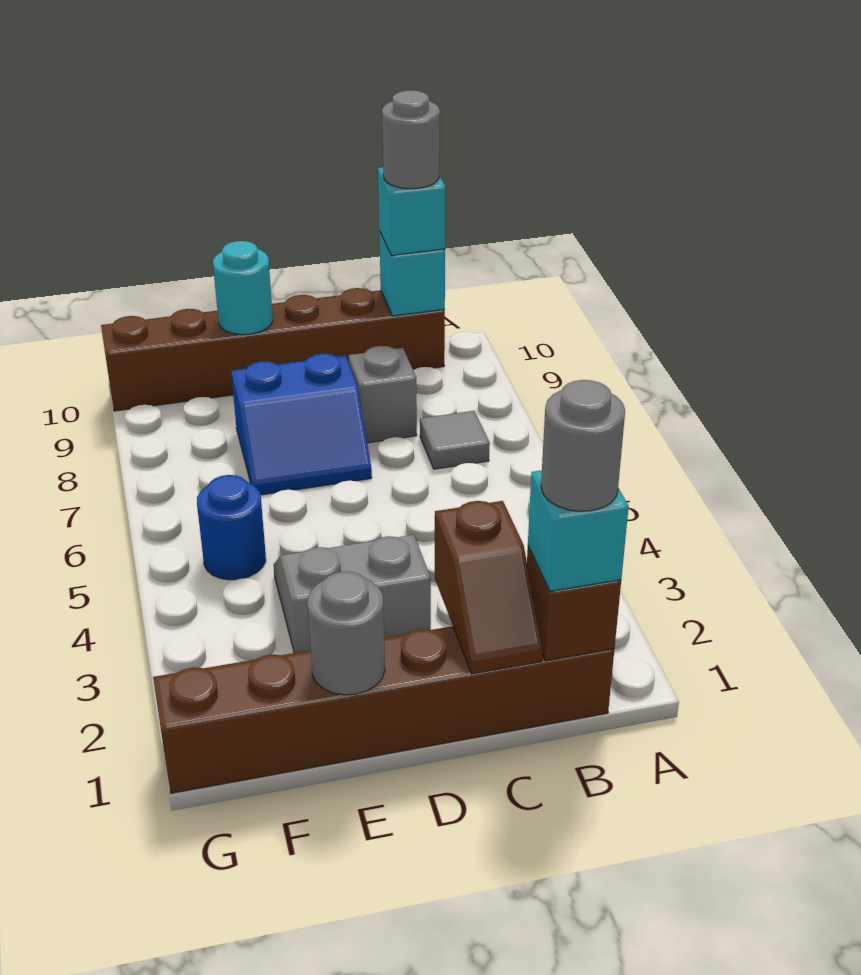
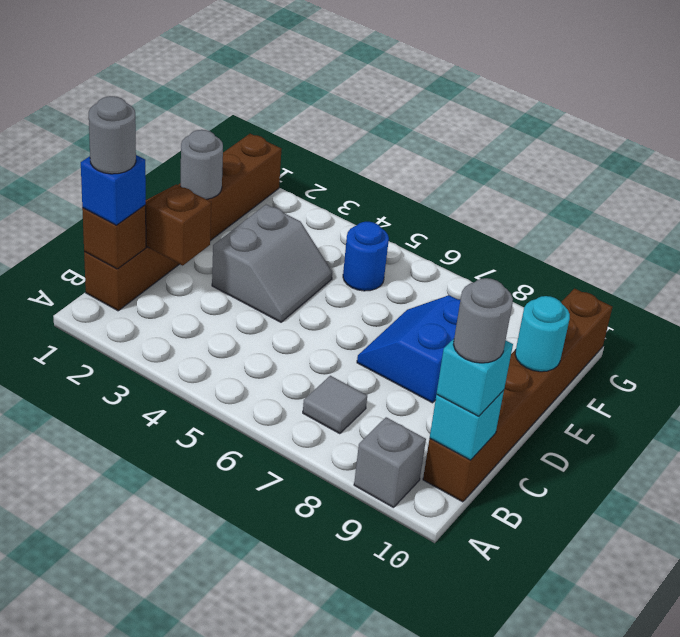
cyan brick B1 level 3 -> blue brick B1 level 3
grey brick C8 level 1 -> grey brick A9 level 1

